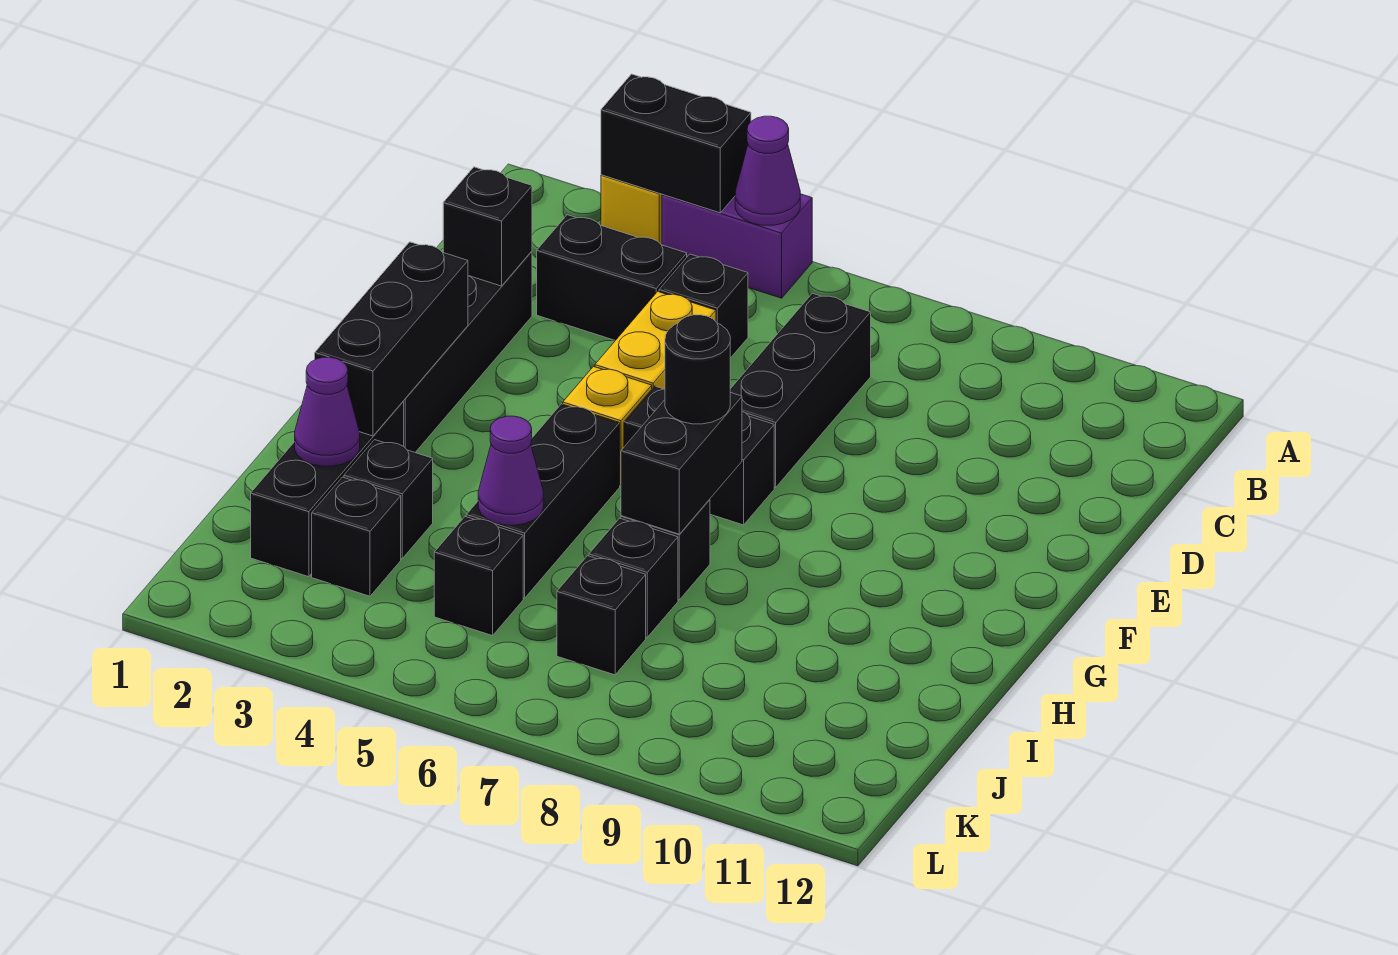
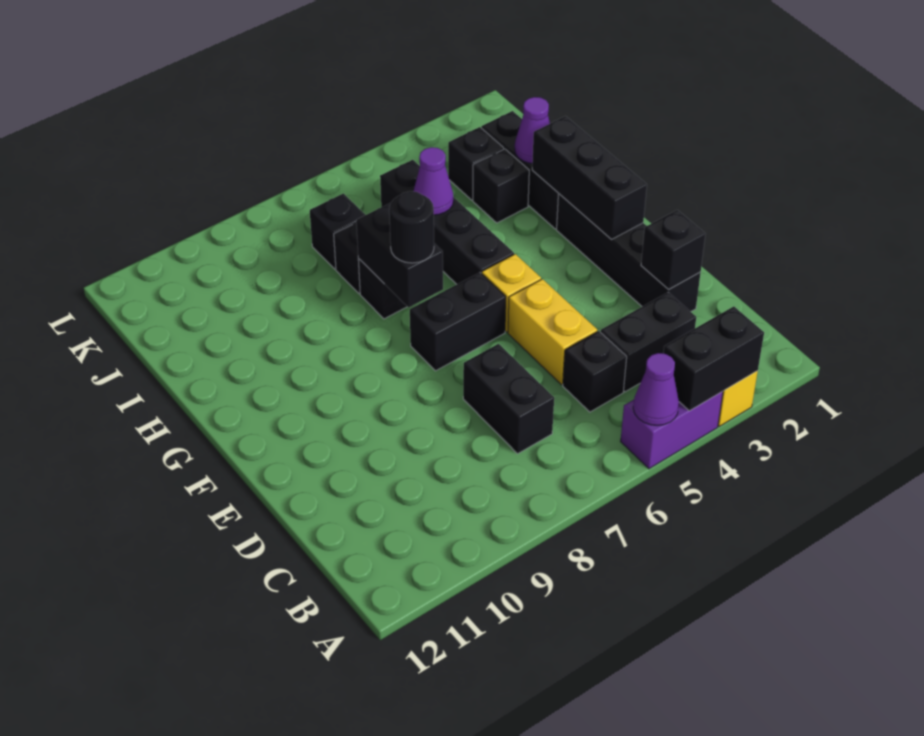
black brick C7:E7 level 1 -> black brick C7:D7 level 1

